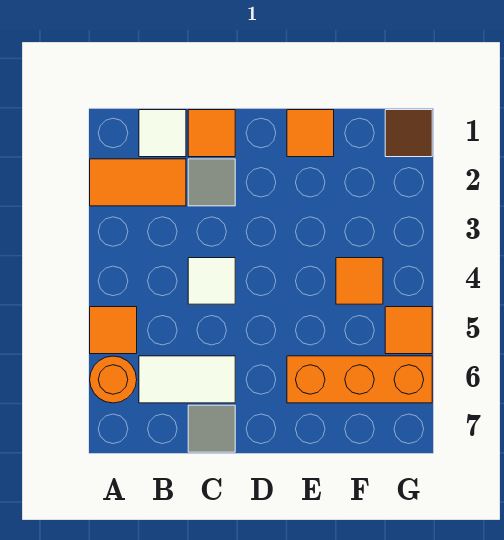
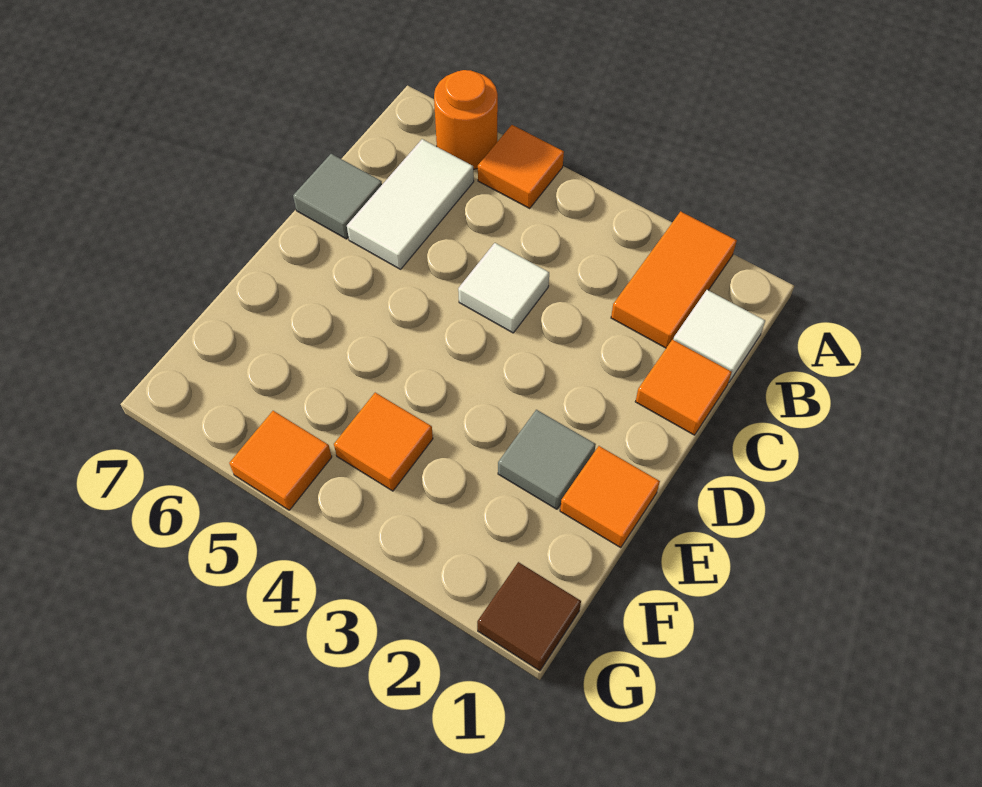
grey tile C2 level 1 -> grey tile E2 level 1
orange brick E6:G6 level 1 -> none

